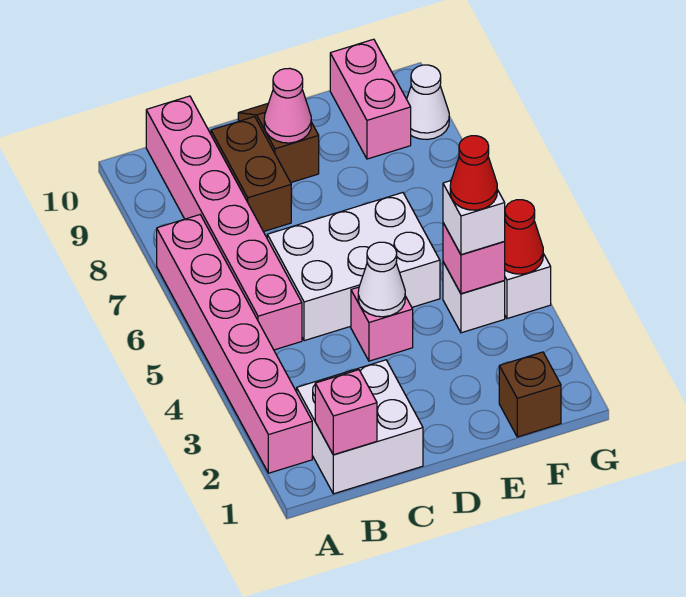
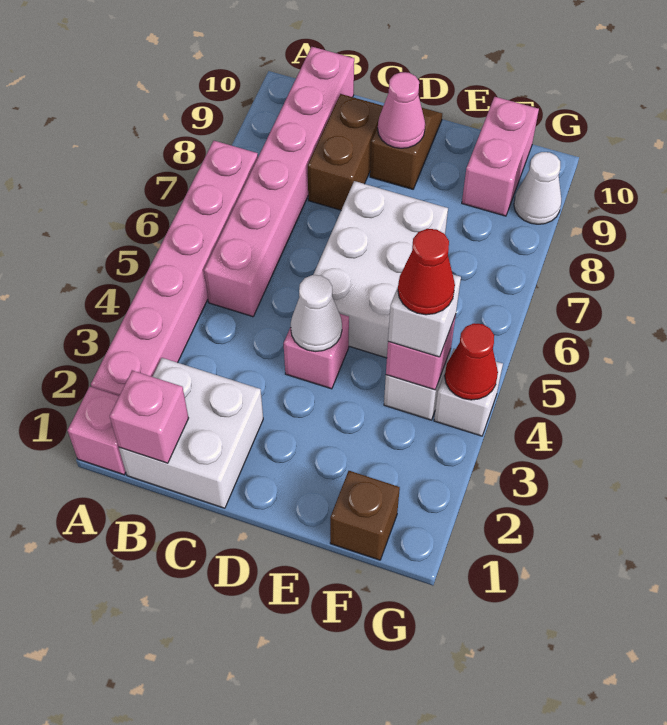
none -> pink brick A1 level 1
white brick C5:E6 level 1 -> white brick D5:E7 level 1

